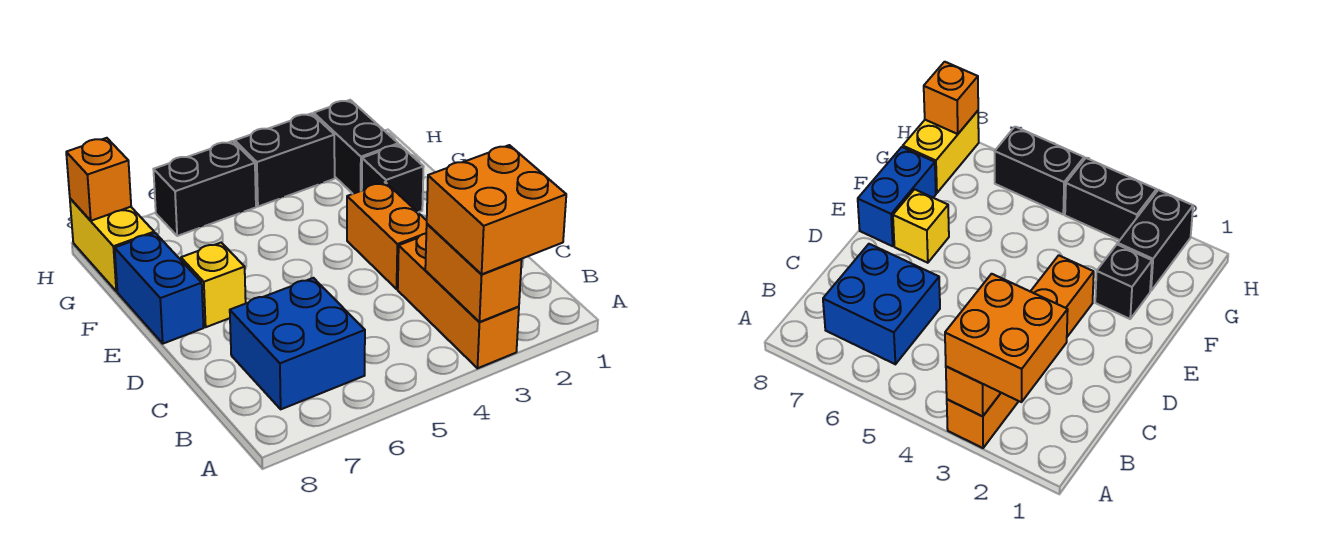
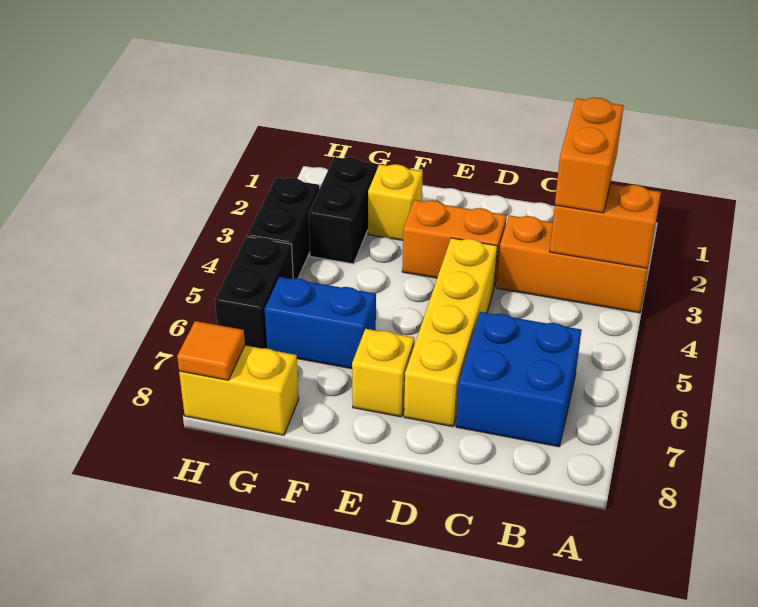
orange brick A2:B3 level 3 -> orange brick B2:B3 level 3
none -> yellow brick D4:D7 level 1
blue brick E8:F8 level 1 -> blue brick F6:G6 level 1
black brick F2 level 1 -> yellow brick F2 level 1
black brick G2:H2 level 1 -> black brick G2:G3 level 1
orange brick H8 level 2 -> orange tile H8 level 2

